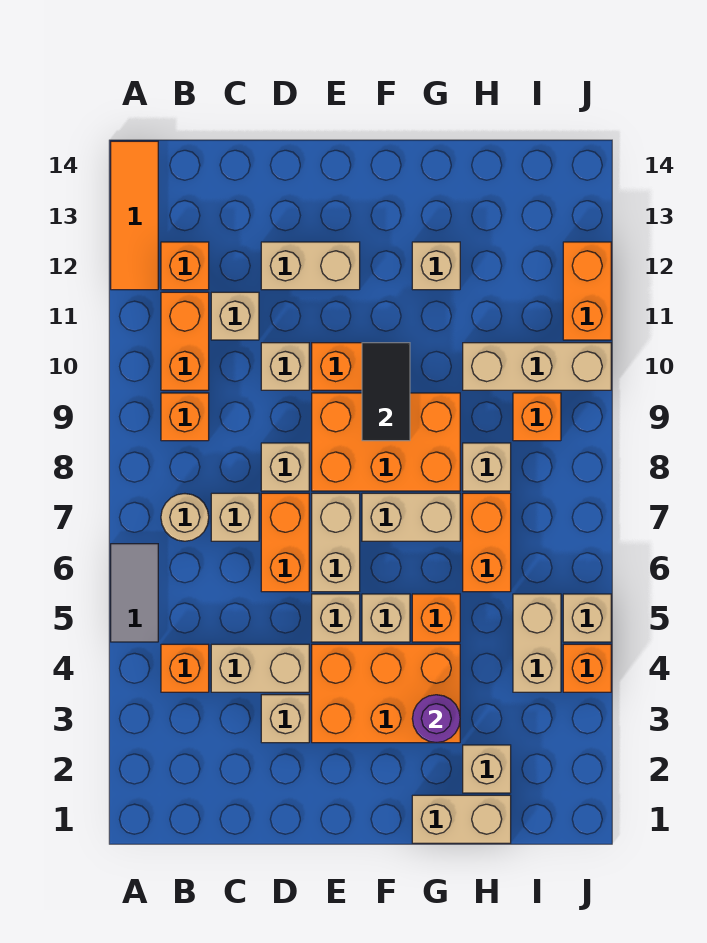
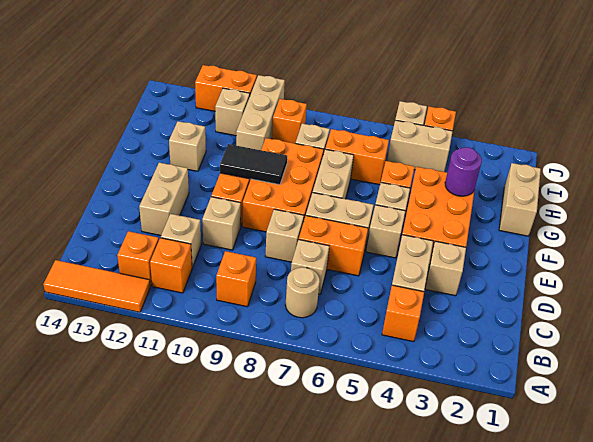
grey tile A5:A6 level 1 -> none
orange brick B10:B11 level 1 -> orange brick B11 level 1
tan brick H2 level 1 -> tan brick I11 level 1

